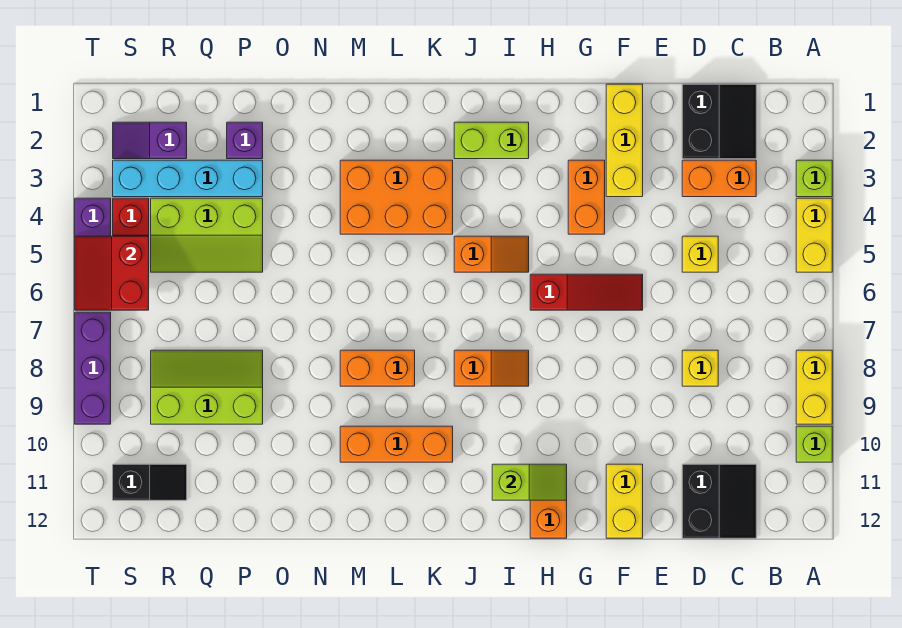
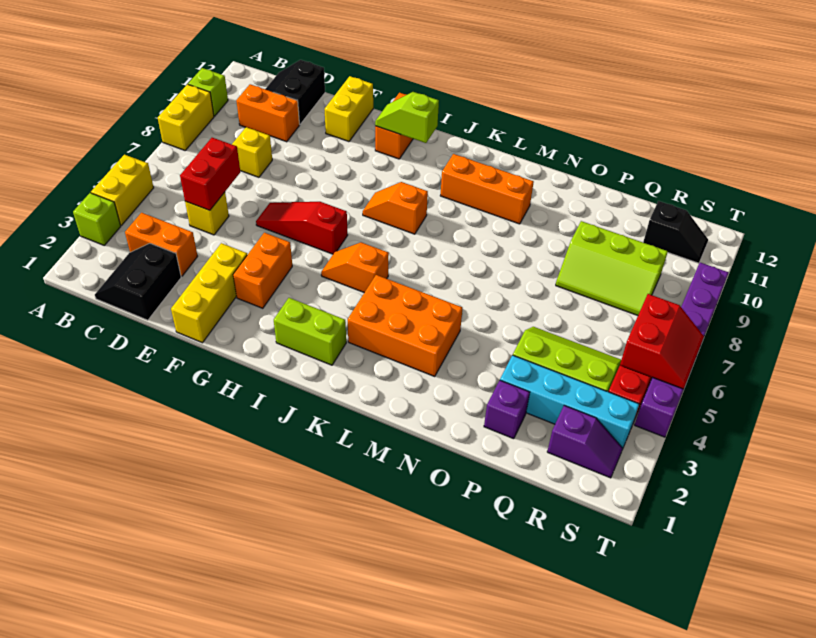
none -> red brick D5:D6 level 2
orange brick L8:M8 level 1 -> orange brick C10:D10 level 1
black slope R11:S11 level 1 top S -> black slope R11:S11 level 1 top R

